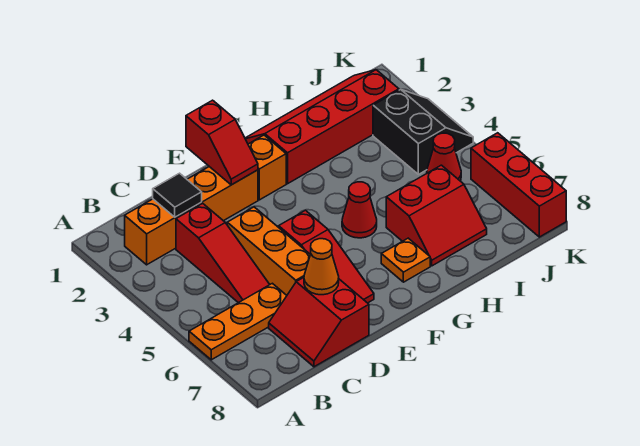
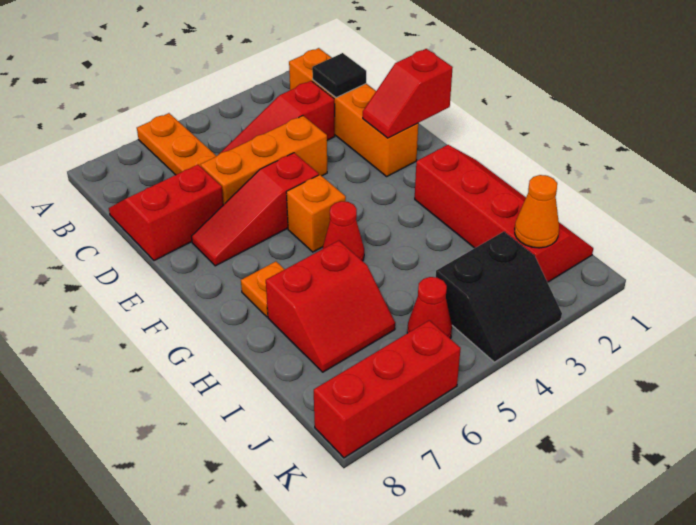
orange cone D7 level 2 -> orange cone J2 level 2
orange brick F2 level 1 -> orange brick F5 level 1
red slope H6:I7 level 1 top 6 -> red slope H6:I7 level 1 top H

